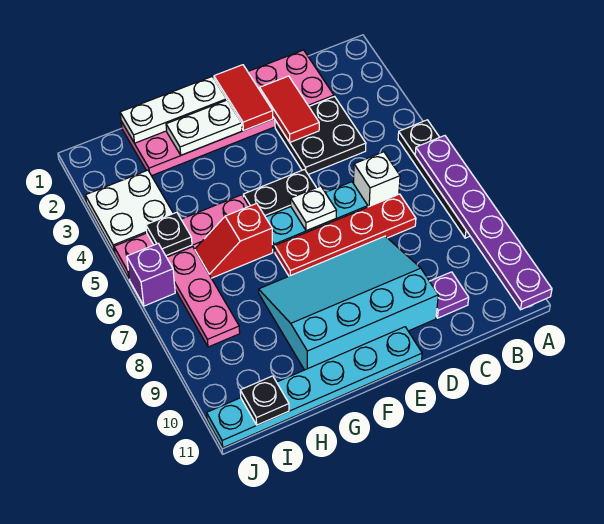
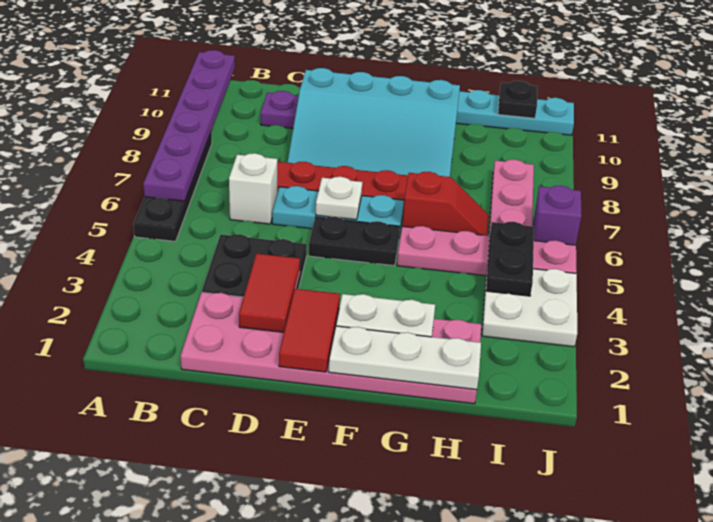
black plate I5 level 2 -> black plate I4:I5 level 2

